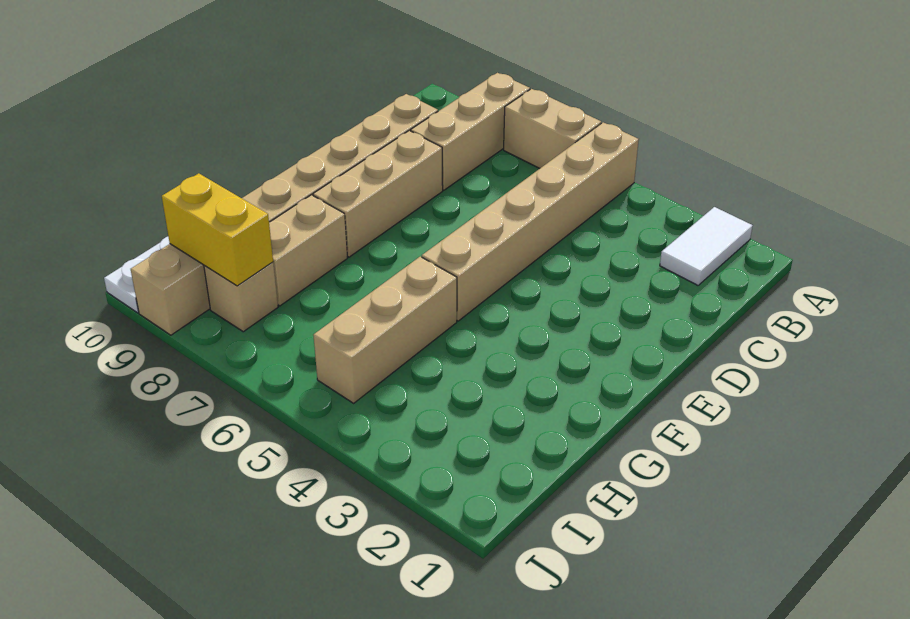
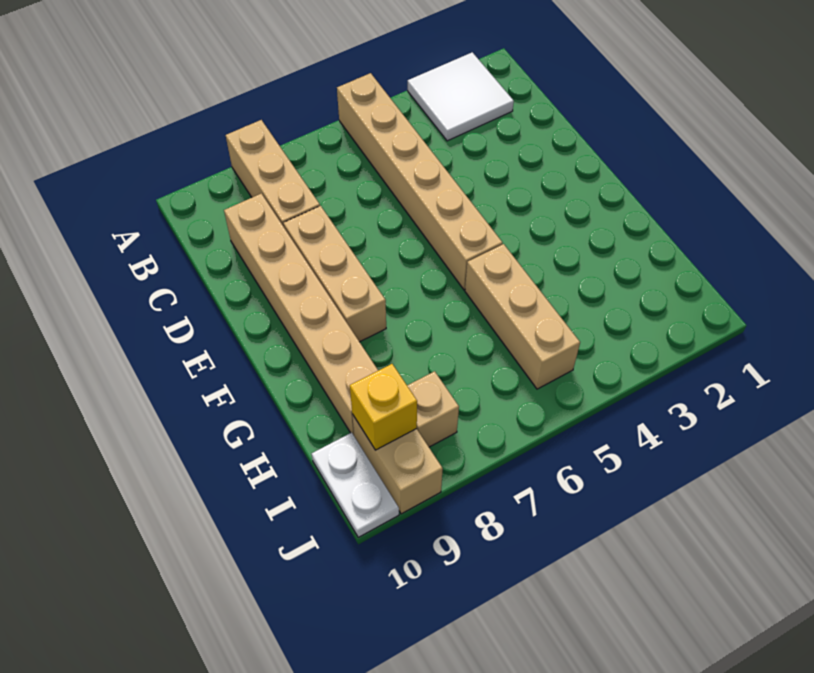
white tile A2:B2 level 1 -> white tile A2:B3 level 1
tan brick A6:A7 level 1 -> none
tan brick G8:H8 level 1 -> none
yellow brick I8:I9 level 2 -> yellow brick I9 level 2

